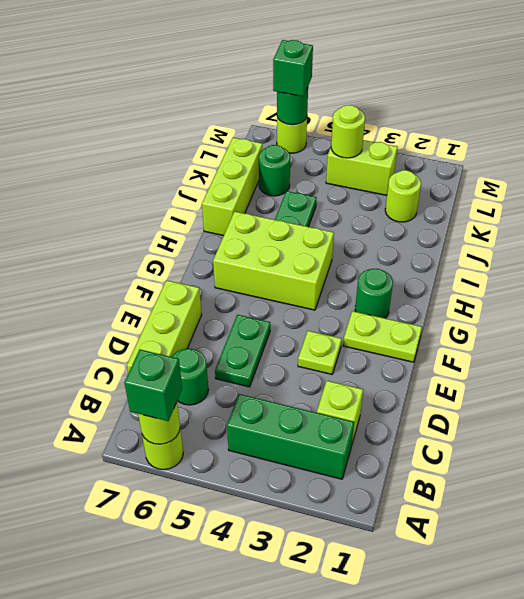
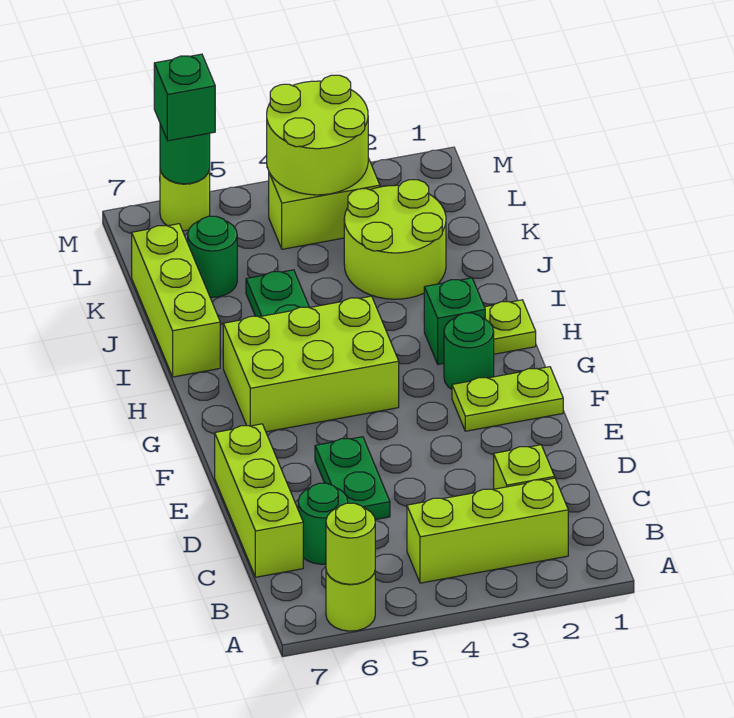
green brick A6 level 3 -> green brick H2 level 1
green brick B2:B4 level 1 -> lime brick B2:B4 level 1
lime plate E3 level 1 -> lime plate H1 level 1
lime round brick K2 level 1 -> lime round brick J2:K3 level 1
lime round brick L4 level 2 -> lime round brick L3:M4 level 2

